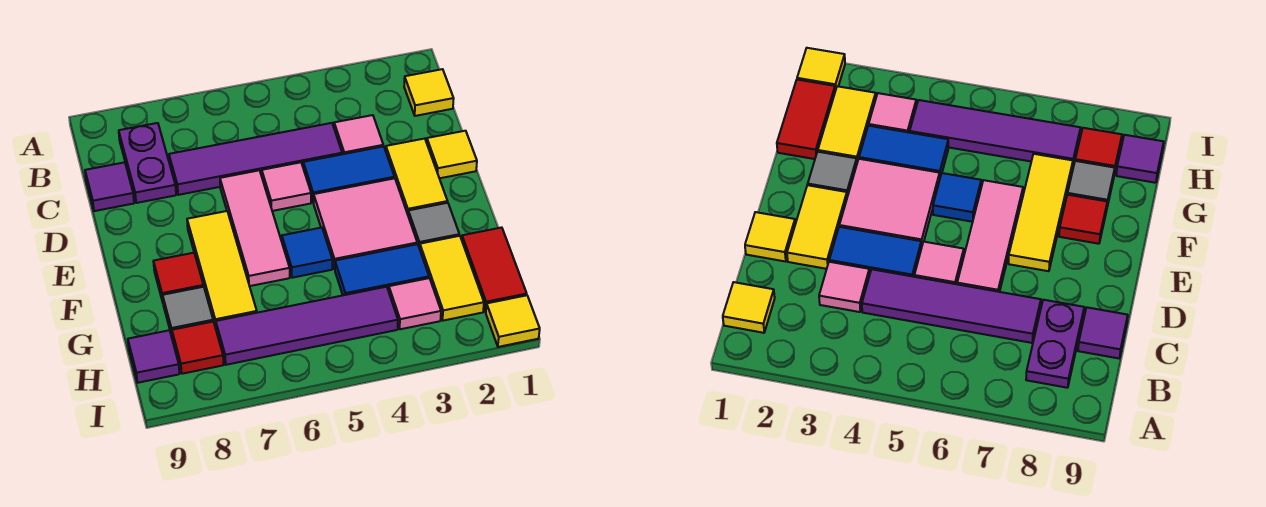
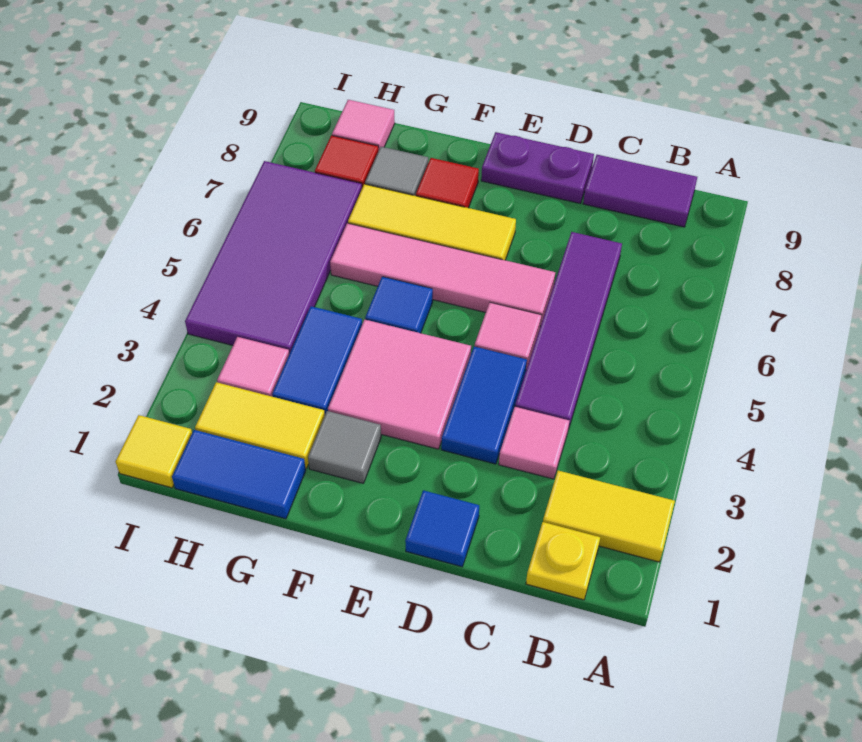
yellow tile B1 level 1 -> yellow plate B1 level 1
purple plate B8:C8 level 1 -> purple plate D9:E9 level 1
purple tile C9 level 1 -> purple tile B9:C9 level 1
yellow tile D1 level 1 -> blue tile D1 level 1
yellow tile D2:E2 level 1 -> yellow tile A2:B2 level 1
pink tile D6:F6 level 1 -> pink tile D6:G6 level 1
red tile G1:H1 level 1 -> blue tile G1:H1 level 1
purple tile H4:H7 level 1 -> purple tile H4:I7 level 1
purple tile H9 level 1 -> pink tile H9 level 1

